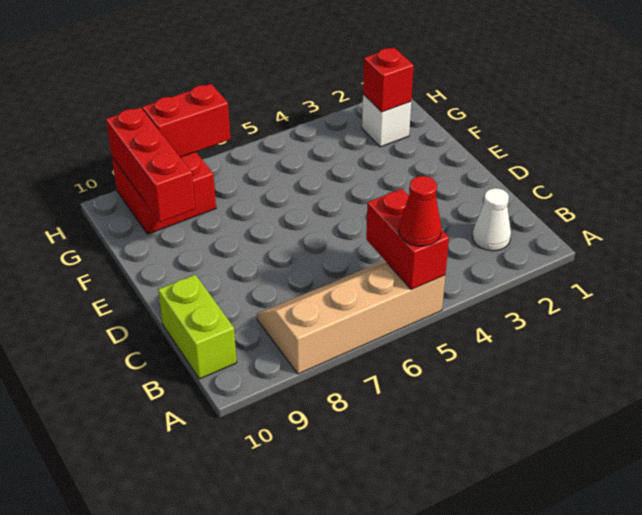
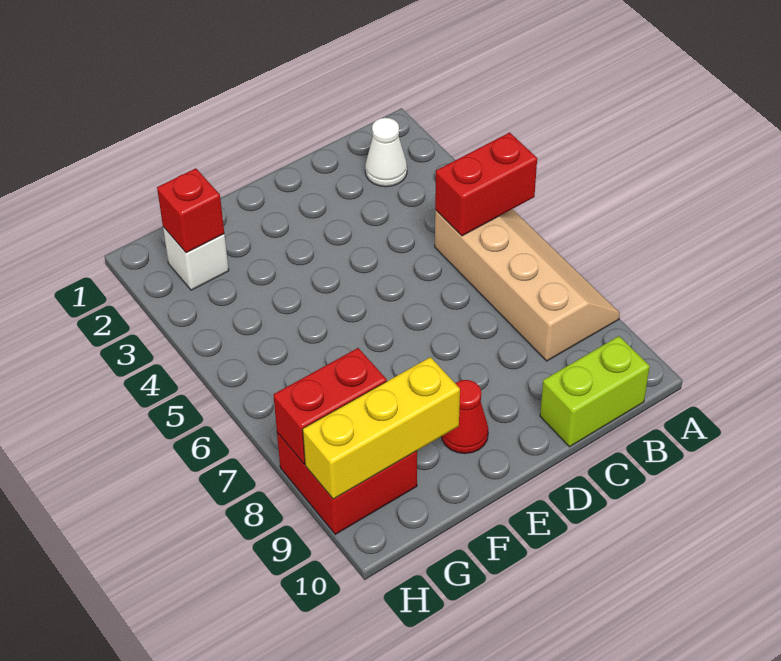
tan slope A5:B8 level 1 top A -> tan slope A5:B8 level 1 top B
red cone A5 level 3 -> red cone E9 level 1
red brick F9:H9 level 2 -> yellow brick F9:H9 level 2
red brick H7:H8 level 2 -> red brick G8:H8 level 2

